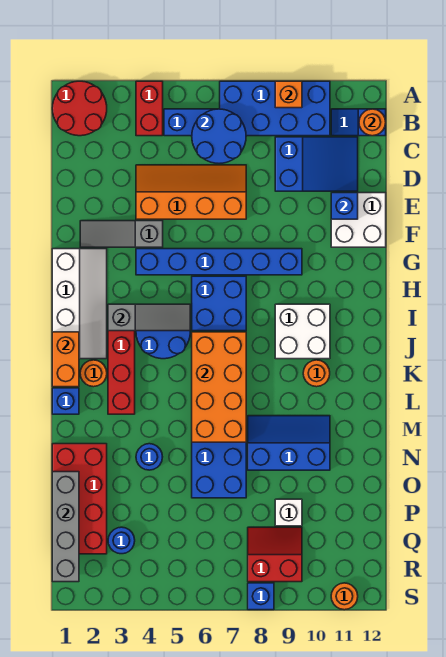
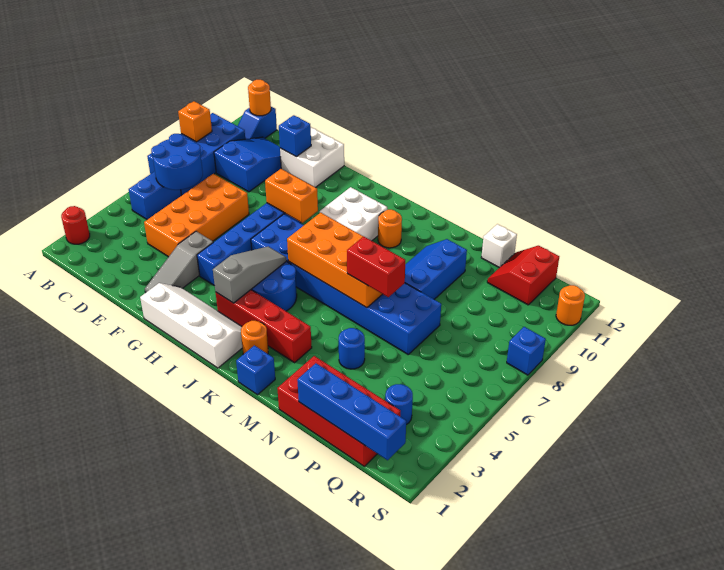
red round brick A1:B2 level 1 -> red round brick A2 level 1
red brick A4:B4 level 1 -> red brick M6:N6 level 3
orange slope D4:E7 level 1 top E -> orange brick D4:E7 level 1
orange brick J1:K1 level 2 -> orange brick G8:H8 level 2
grey brick O1:R1 level 2 -> blue brick O1:R1 level 2
white brick P9 level 1 -> white brick O12 level 1
red slope Q8:R9 level 1 top R -> red slope P11:Q12 level 1 top Q

